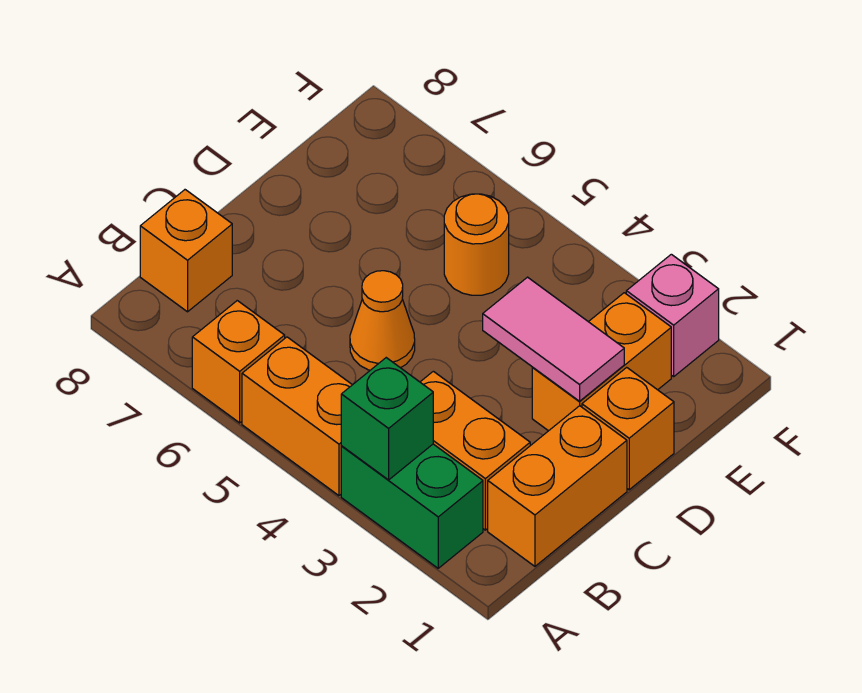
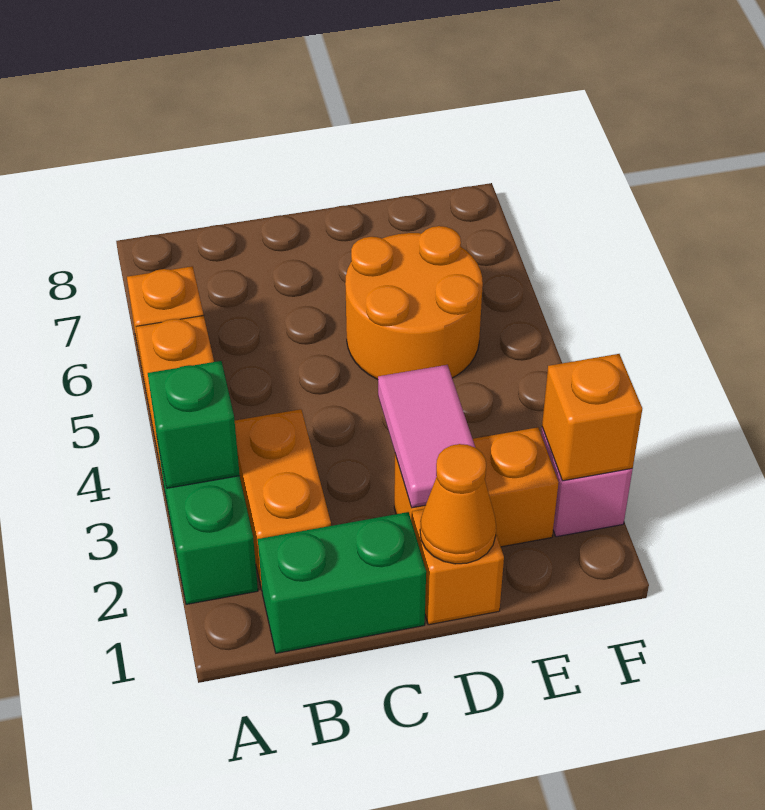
orange brick B1:C1 level 1 -> green brick B1:C1 level 1
orange brick B8 level 1 -> orange brick F2 level 2
orange cone C5 level 1 -> orange cone D1 level 2
orange round brick E5 level 1 -> orange round brick D5:E6 level 1

